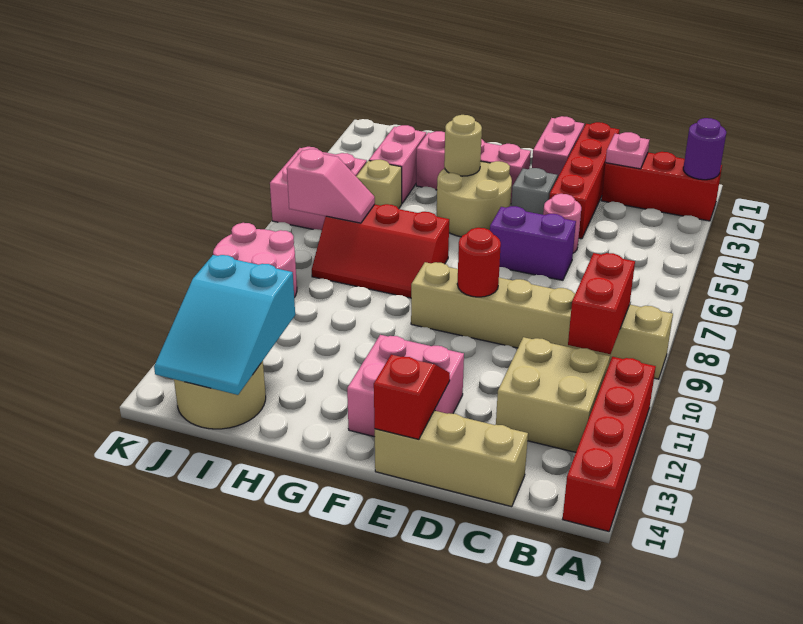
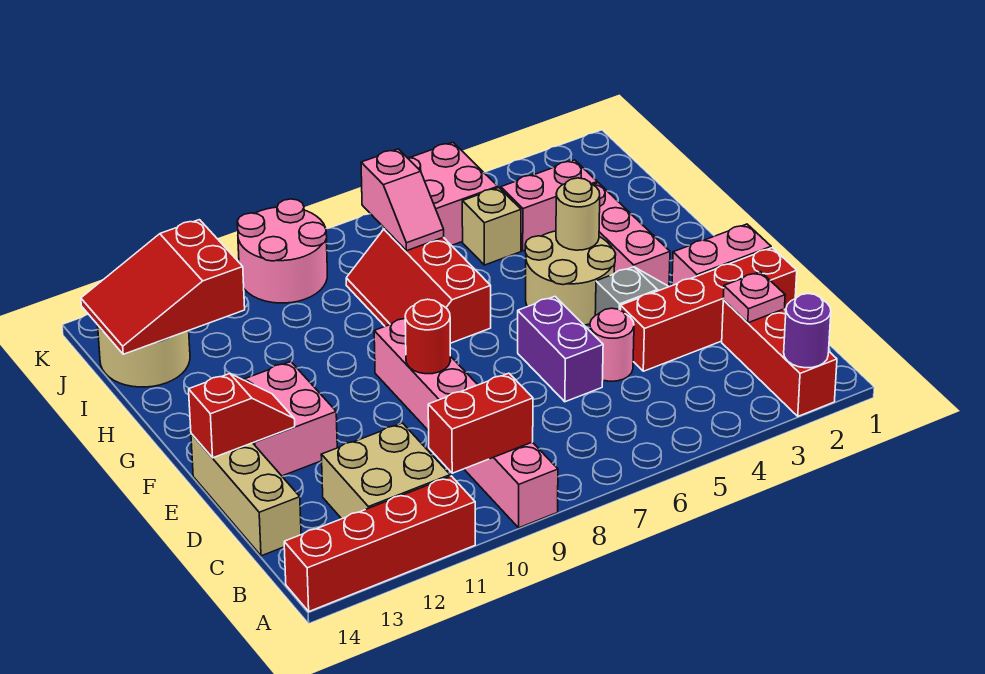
tan brick A9:F9 level 1 -> pink brick A9:F9 level 1
cyan slope I12:J14 level 2 top 12 -> red slope I12:J14 level 2 top 12

